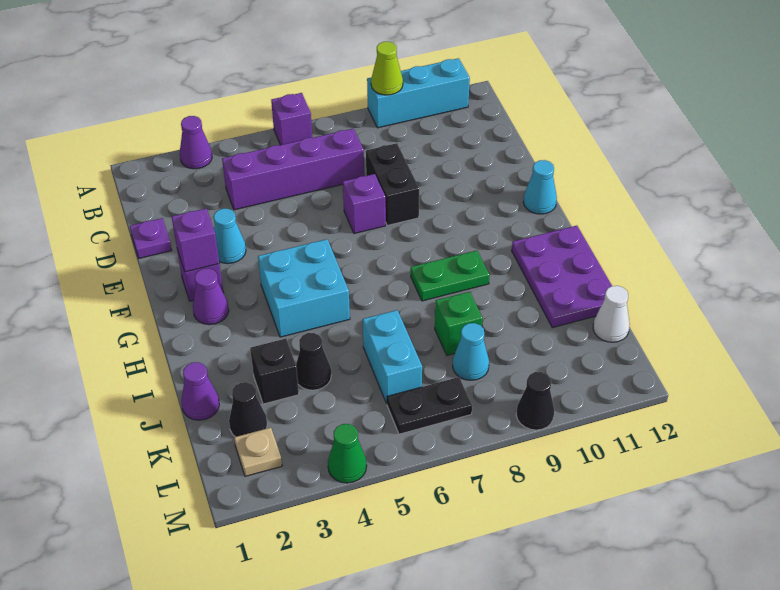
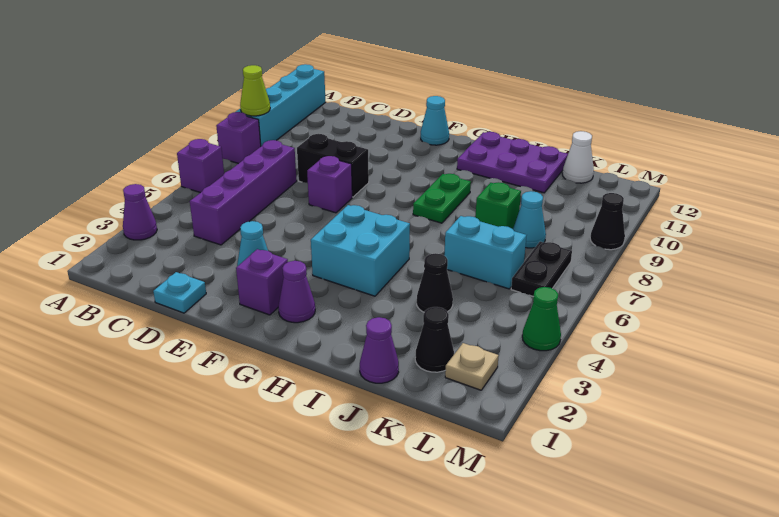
cyan brick A9:A11 level 1 -> cyan brick A9:A12 level 1
purple plate D1 level 1 -> cyan plate D1 level 1
purple brick F2 level 2 -> purple brick A8 level 1
black brick J3 level 1 -> none

